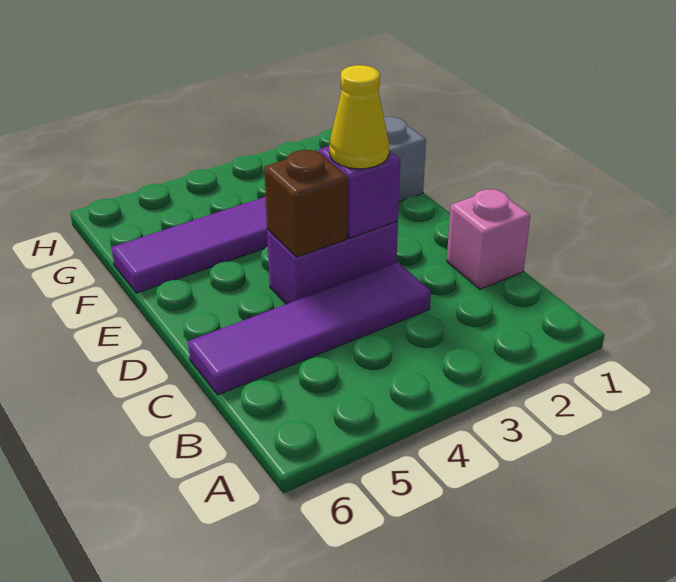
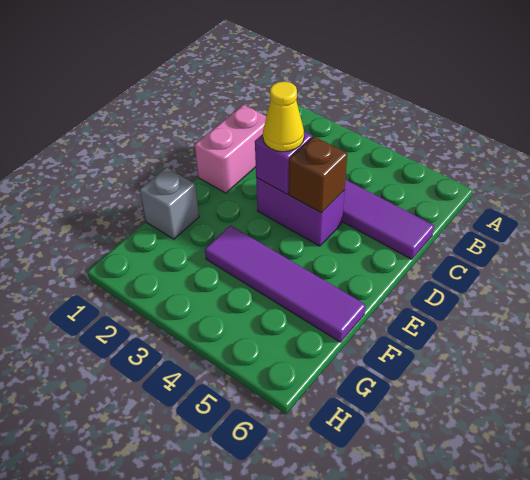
pink brick C1 level 1 -> pink brick C1:D1 level 1

